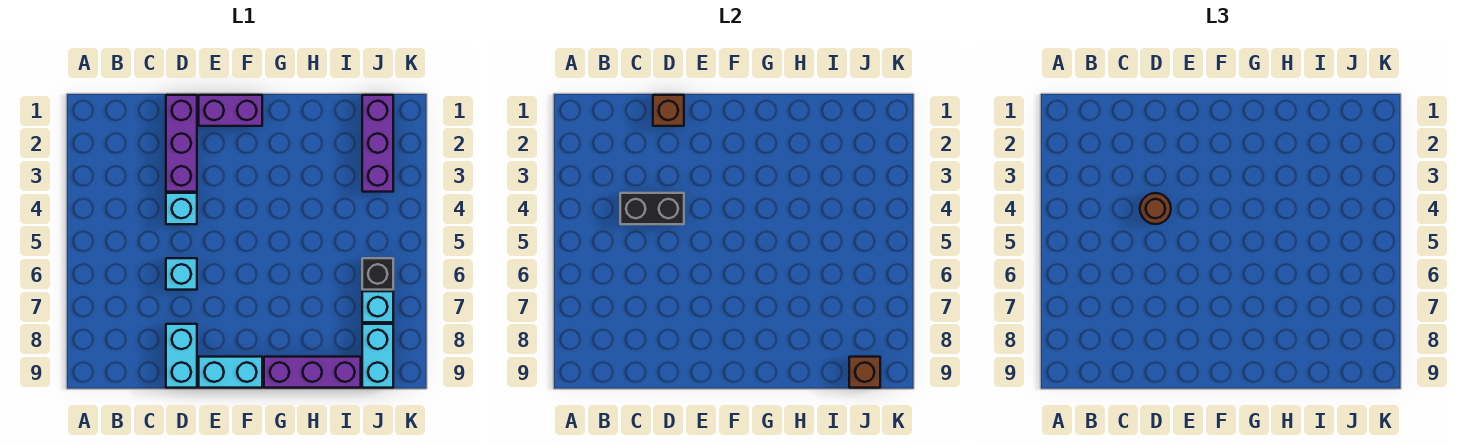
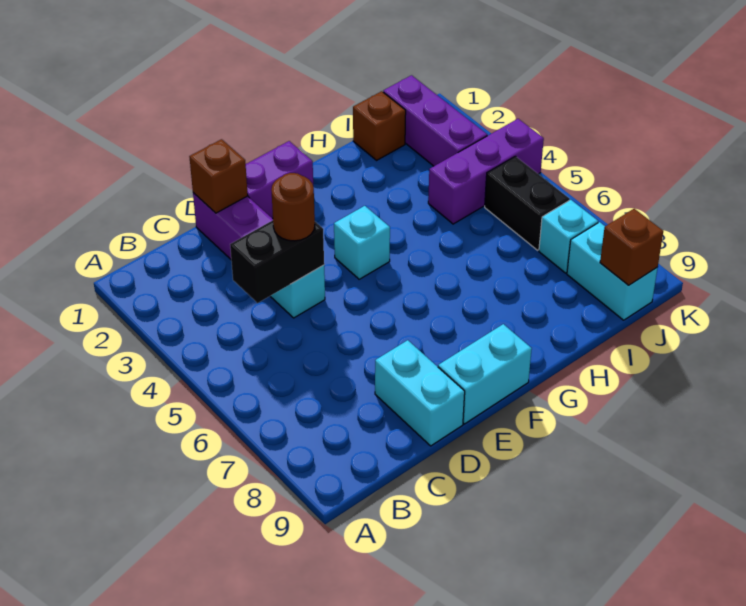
cyan brick D6 level 1 -> cyan brick F4 level 1
purple brick G9:I9 level 1 -> purple brick I4:K4 level 1
none -> brown brick I1 level 1
black brick J6 level 1 -> black brick J5:J6 level 1

